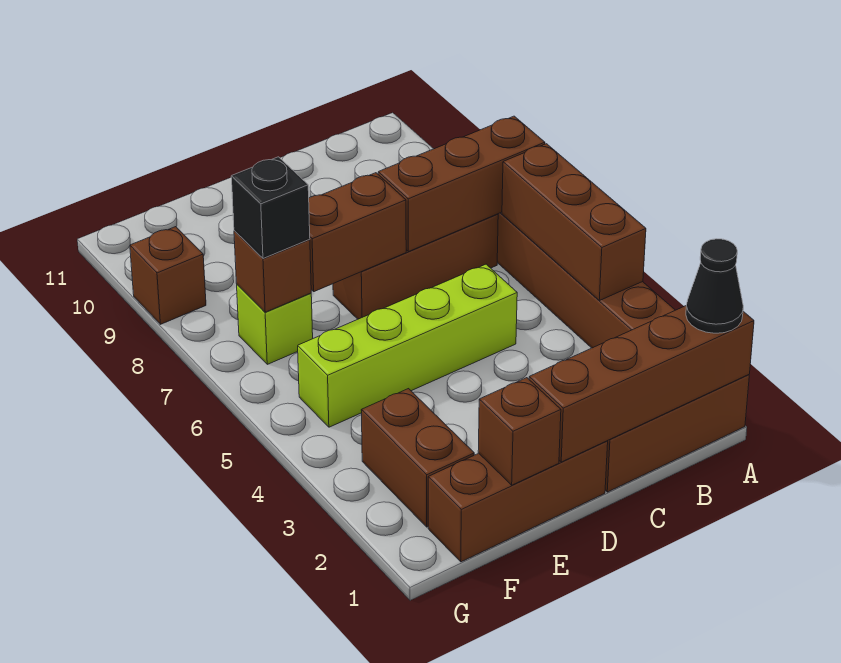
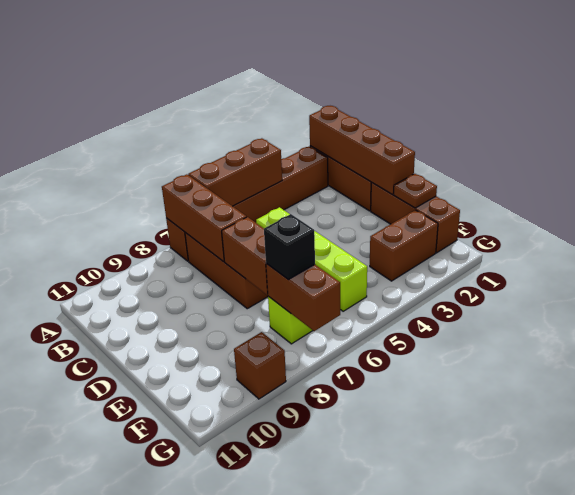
black cone A1 level 3 -> none
brown brick E1 level 2 -> brown plate E1 level 2
brown brick F7 level 2 -> brown brick F7:G7 level 2

